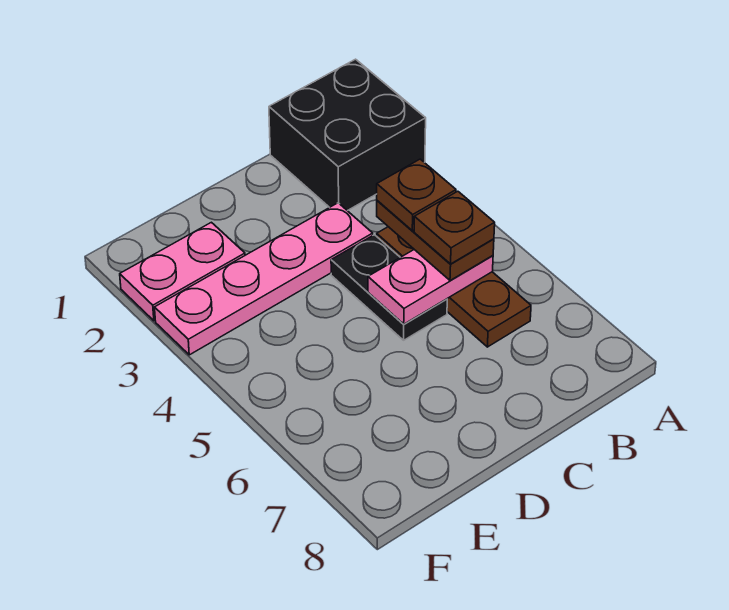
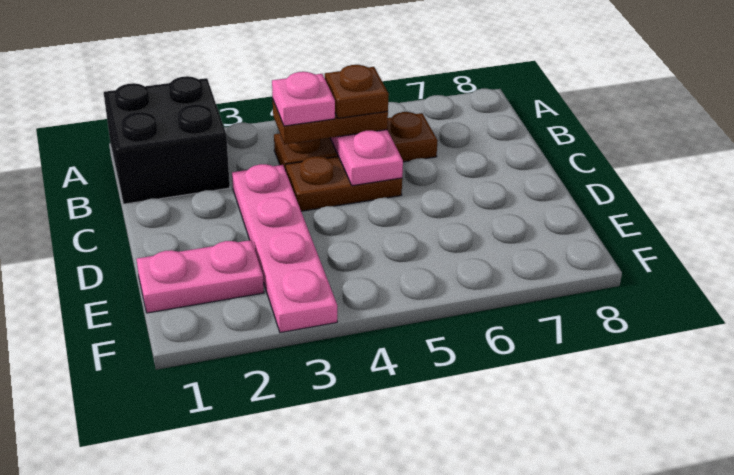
brown plate B4 level 4 -> pink plate B4 level 4
black plate C4:C5 level 1 -> brown plate C4:C5 level 1
pink plate E2:F2 level 1 -> pink plate E1:E2 level 1

